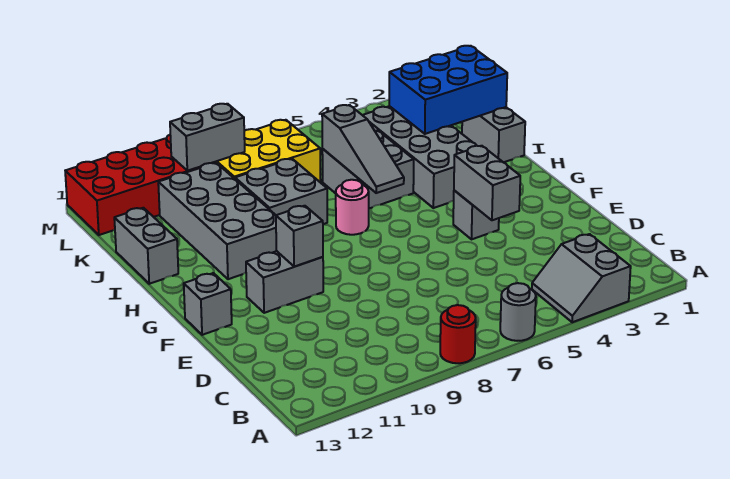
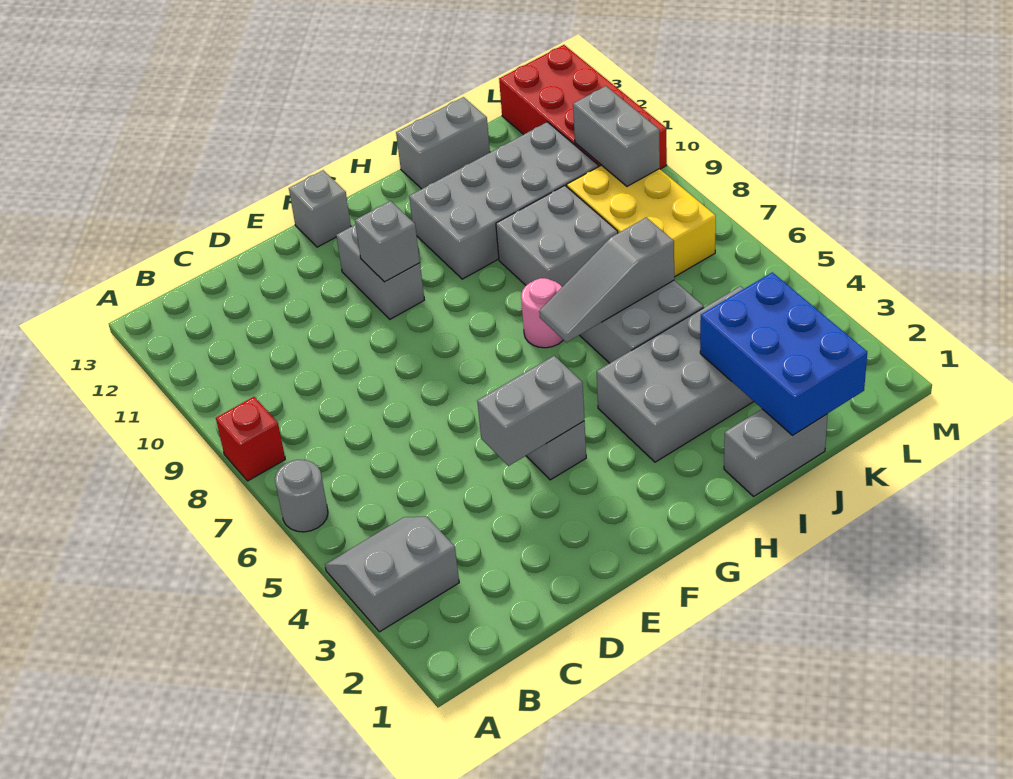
red round brick A8 level 1 -> red brick A8 level 1

